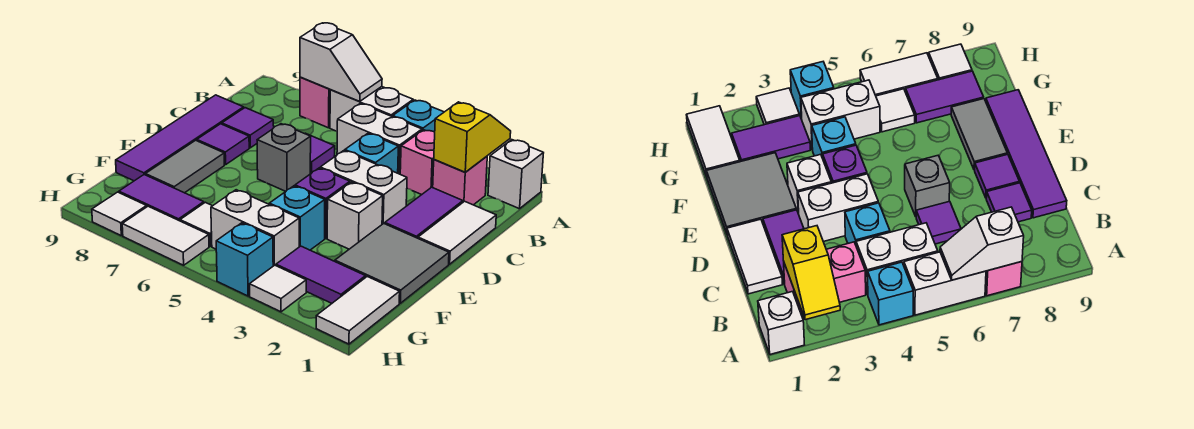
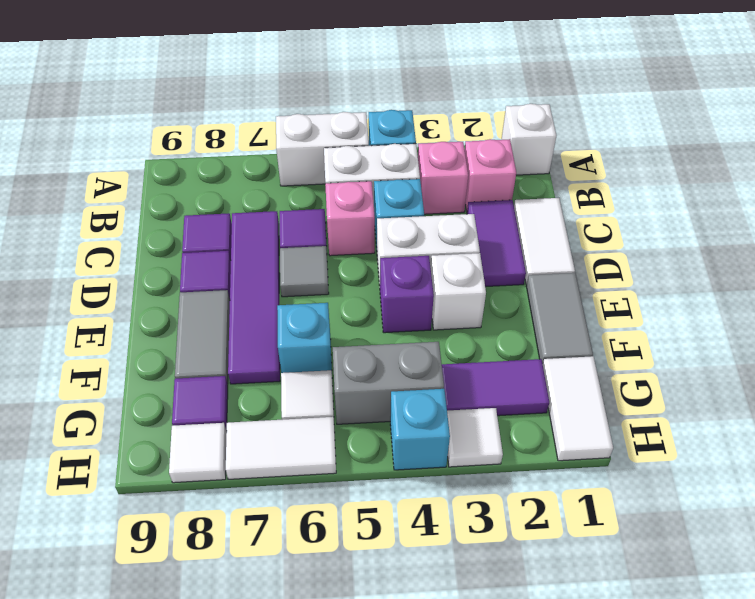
yellow slope A2:B2 level 2 top B -> none
white slope A6:A7 level 2 top 7 -> none
pink brick A7 level 1 -> pink brick C5 level 1
purple tile C9:F9 level 1 -> purple tile C7:F7 level 1
grey brick D6 level 1 -> grey tile D6 level 1
grey tile E1:F2 level 1 -> grey tile E1:F1 level 1
cyan brick F4 level 1 -> cyan brick F6 level 1
white brick G4:G5 level 1 -> grey brick G4:G5 level 1
purple tile G7:G8 level 1 -> purple tile G8 level 1

